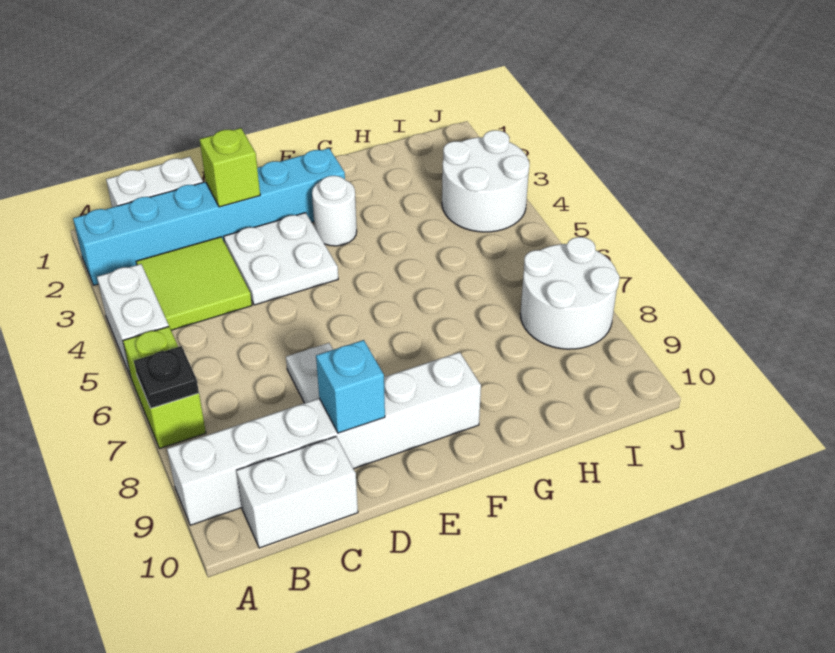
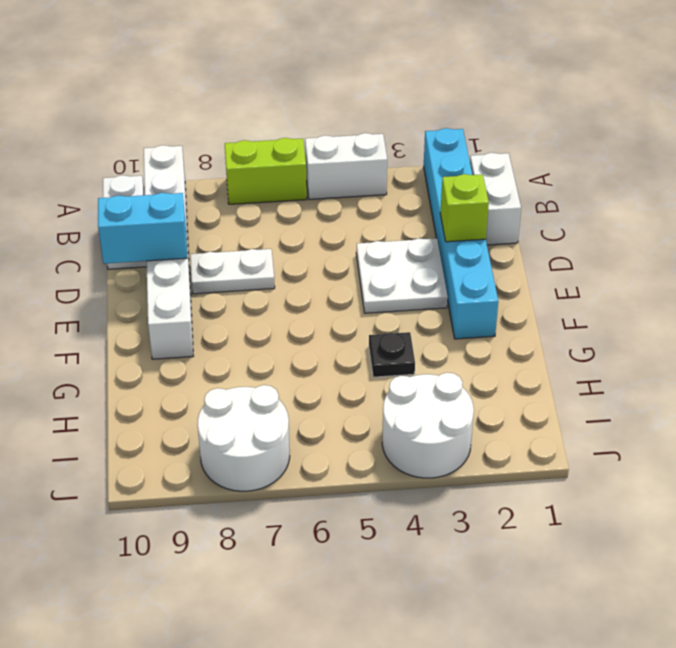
black plate A7 level 2 -> black plate G4 level 1
lime tile B3:C4 level 1 -> none
cyan brick D9 level 2 -> cyan brick D9:D10 level 2
white round brick F3 level 1 -> none

